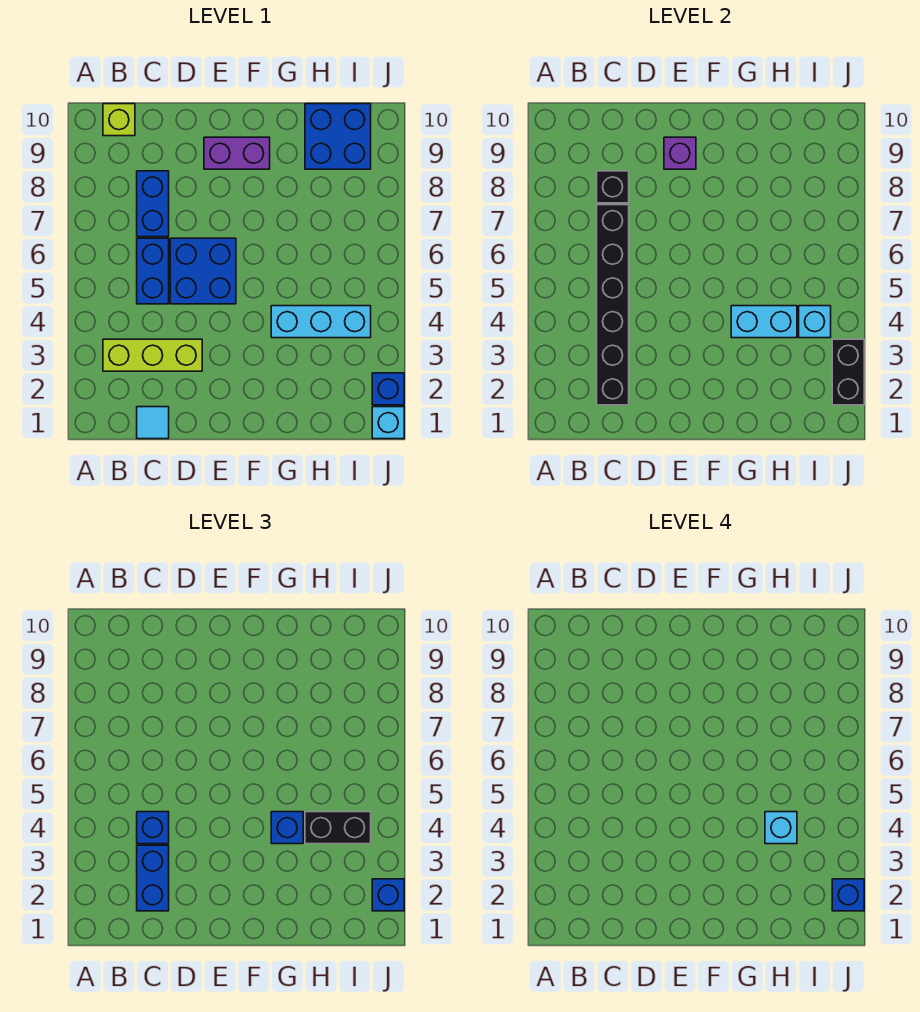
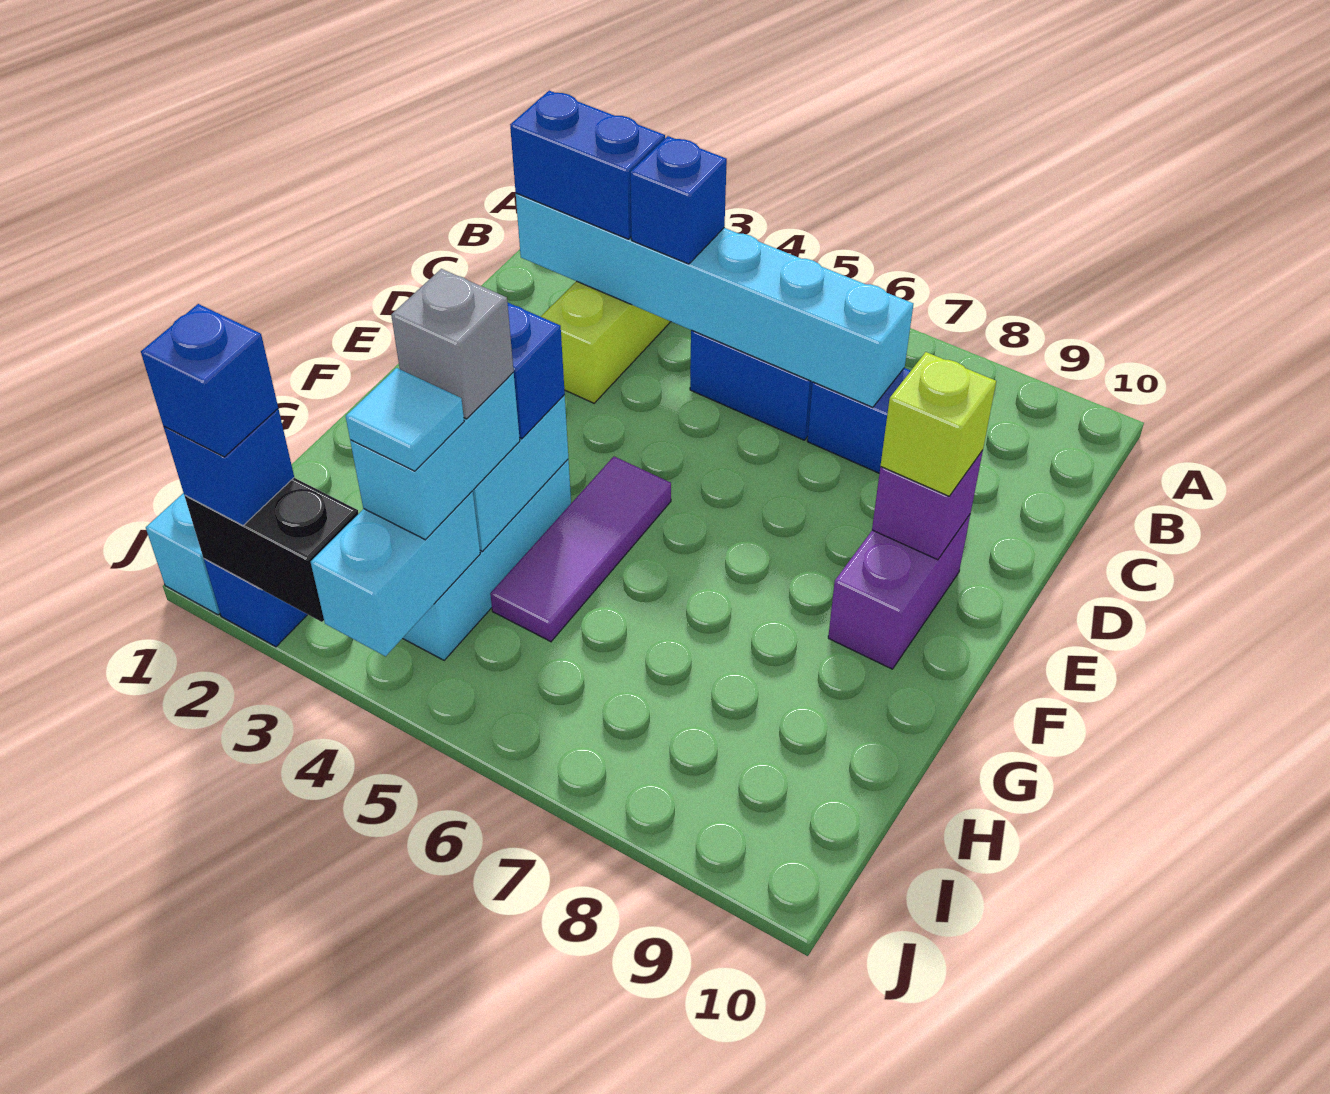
lime brick B10 level 1 -> lime brick E9 level 3
cyan tile C1 level 1 -> cyan tile I4 level 4
black brick C2:C7 level 2 -> cyan brick C2:C7 level 2
black brick C8 level 2 -> none
blue brick D5:E6 level 1 -> none
none -> purple tile F5:H5 level 1
black brick H4:I4 level 3 -> cyan brick H4:I4 level 3
cyan brick H4 level 4 -> grey brick H4 level 4
blue brick H9:I10 level 1 -> none
cyan brick I4 level 2 -> cyan brick I4:J4 level 2

